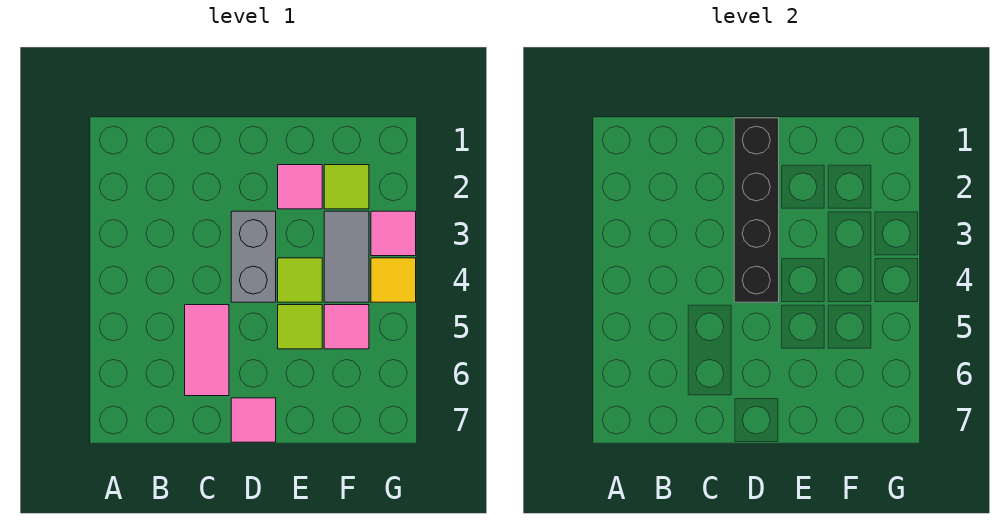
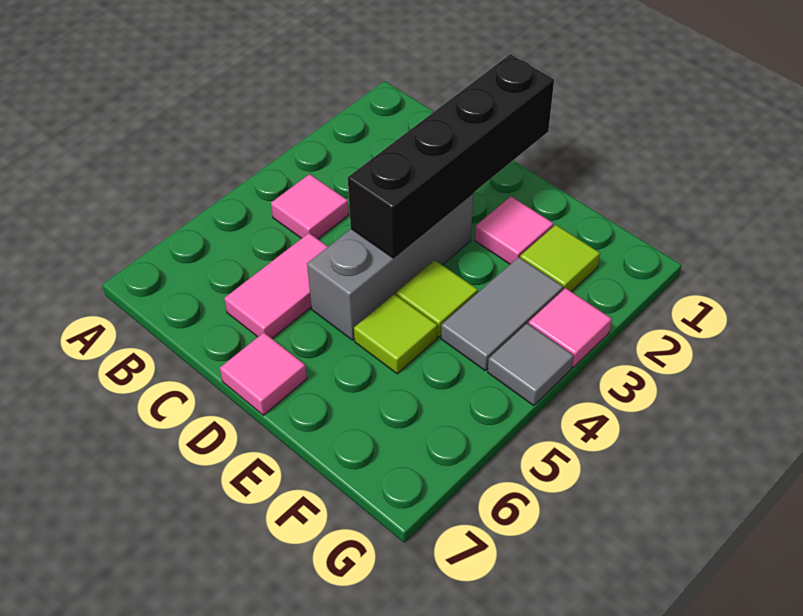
grey brick D3:D4 level 1 -> grey brick D3:D5 level 1
pink tile F5 level 1 -> pink tile B4 level 1
yellow tile G4 level 1 -> grey tile G4 level 1

